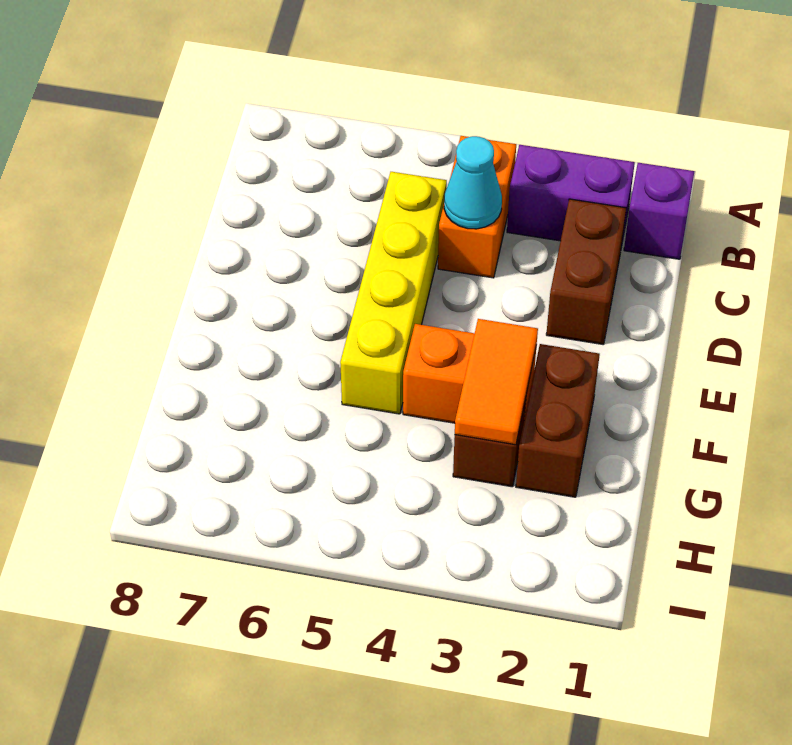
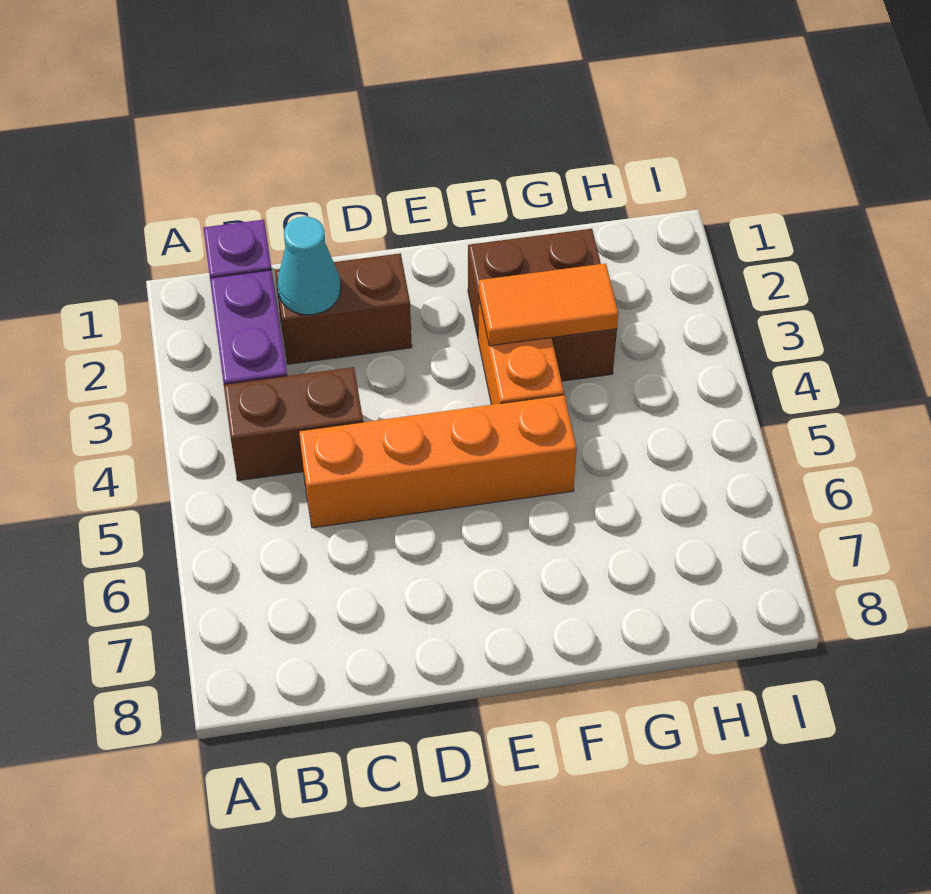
orange brick B4:C4 level 1 -> brown brick B4:C4 level 1
cyan cone C4 level 2 -> cyan cone C2 level 2
yellow brick C5:F5 level 1 -> orange brick C5:F5 level 1

